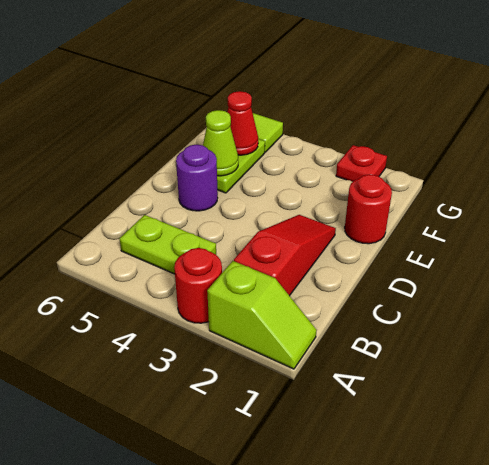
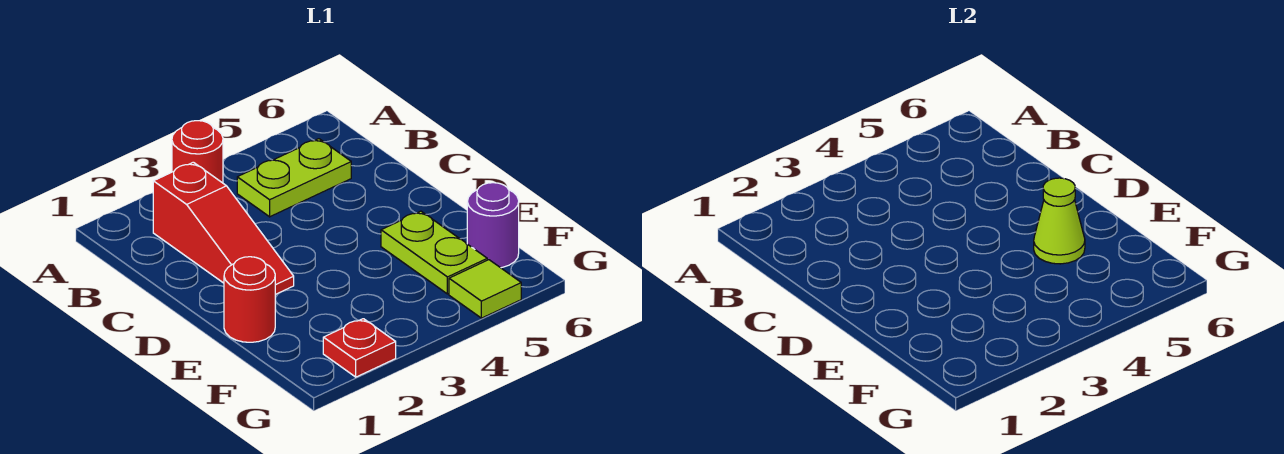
lime slope A1:A2 level 1 top 2 -> none
purple round brick D5 level 1 -> purple round brick F6 level 1
red cone F5 level 2 -> none

